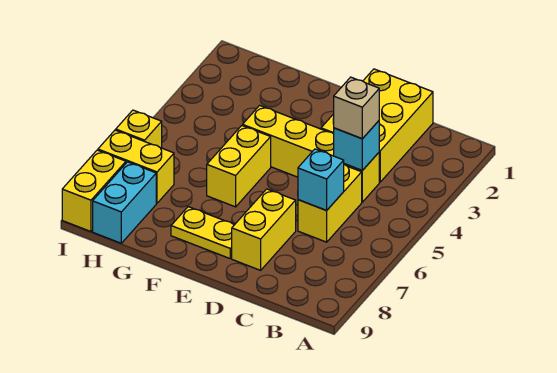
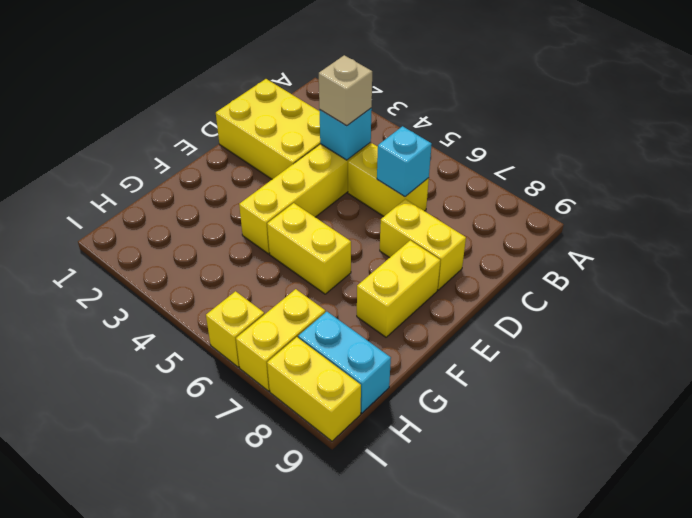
yellow plate E8:F8 level 1 -> yellow brick E8:F8 level 1

